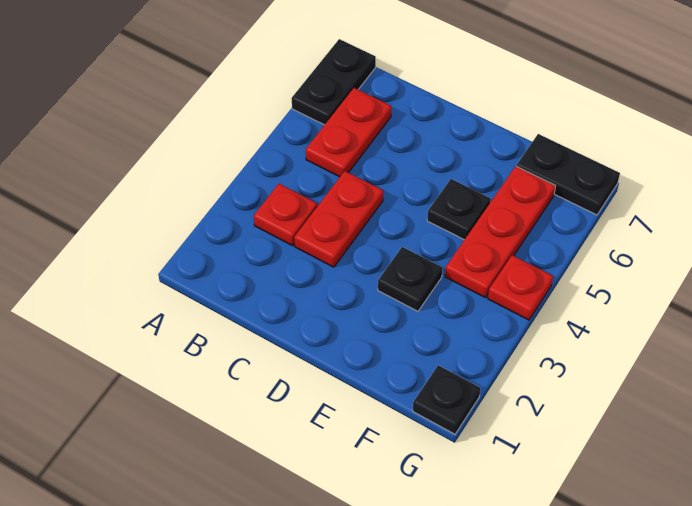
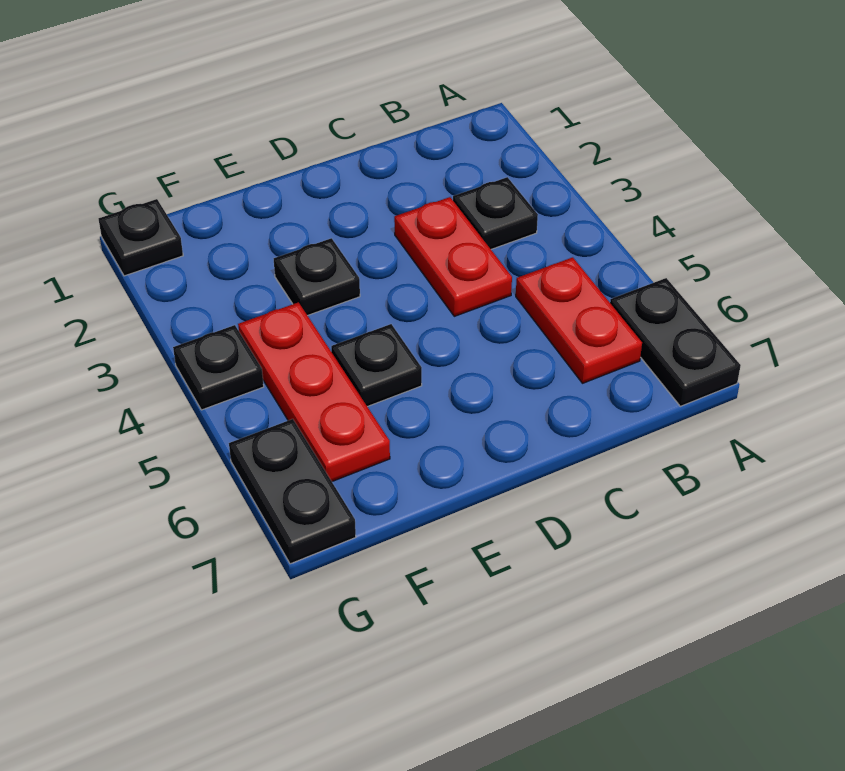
red plate B3 level 1 -> black plate B3 level 1
black plate F7:G7 level 1 -> black plate G6:G7 level 1
red plate G4 level 1 -> black plate G4 level 1

